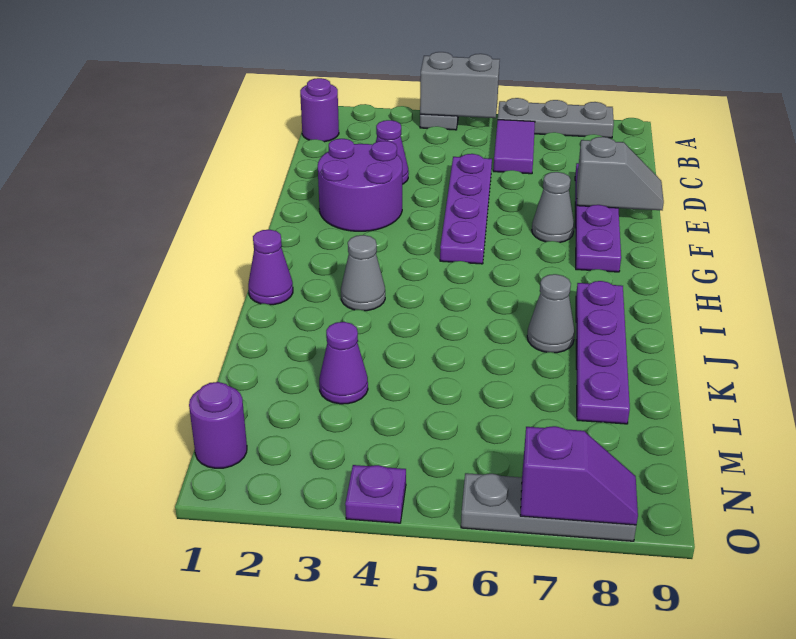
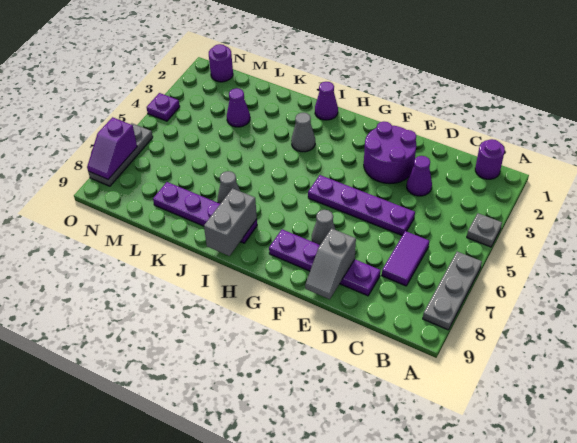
grey brick A4:A5 level 2 -> grey brick I8:I9 level 2
purple tile B6:C6 level 1 -> purple tile C6:C7 level 1

